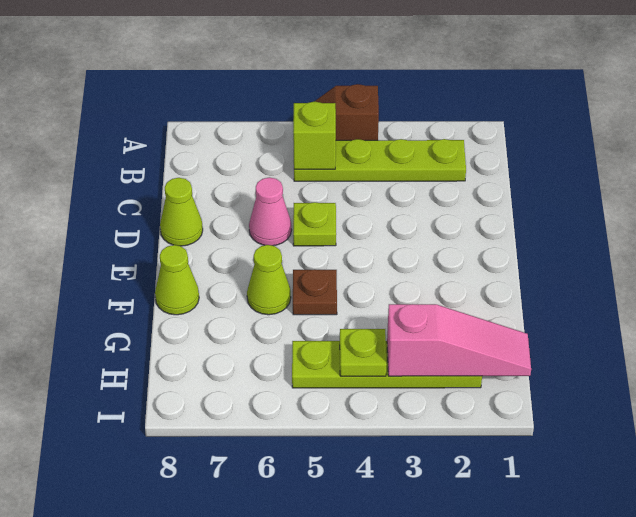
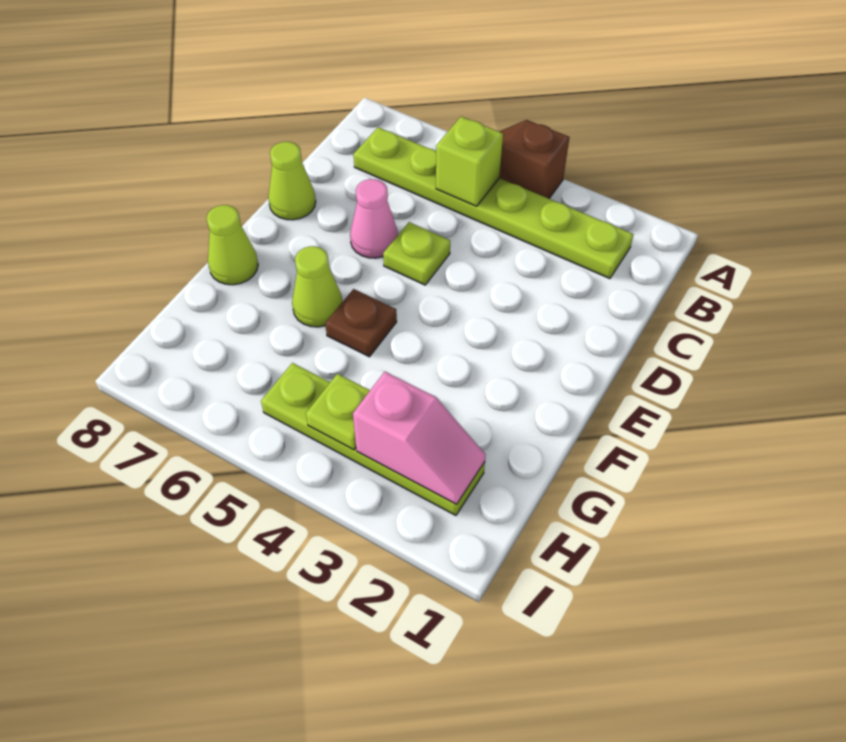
lime plate B2:B5 level 1 -> lime plate B2:B7 level 1
pink slope H1:H3 level 2 top 3 -> pink slope H2:H3 level 2 top 3

